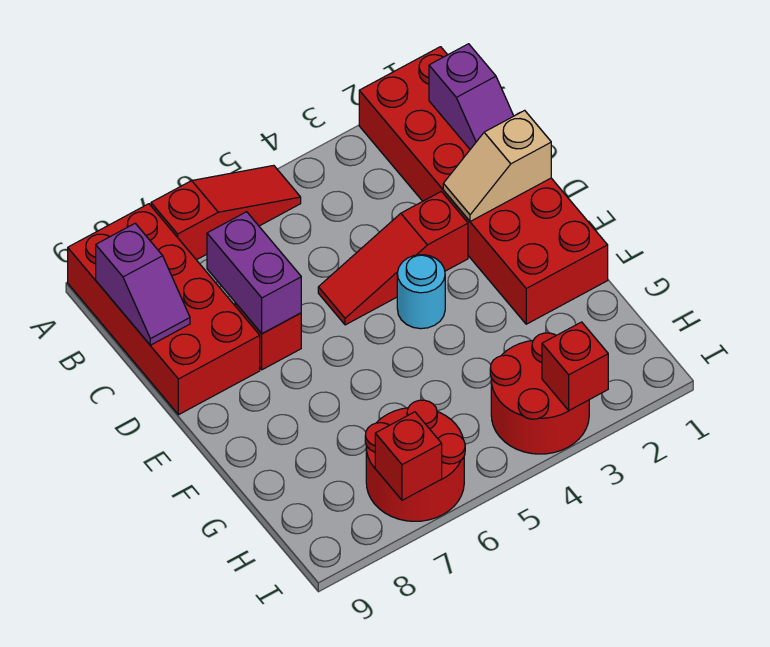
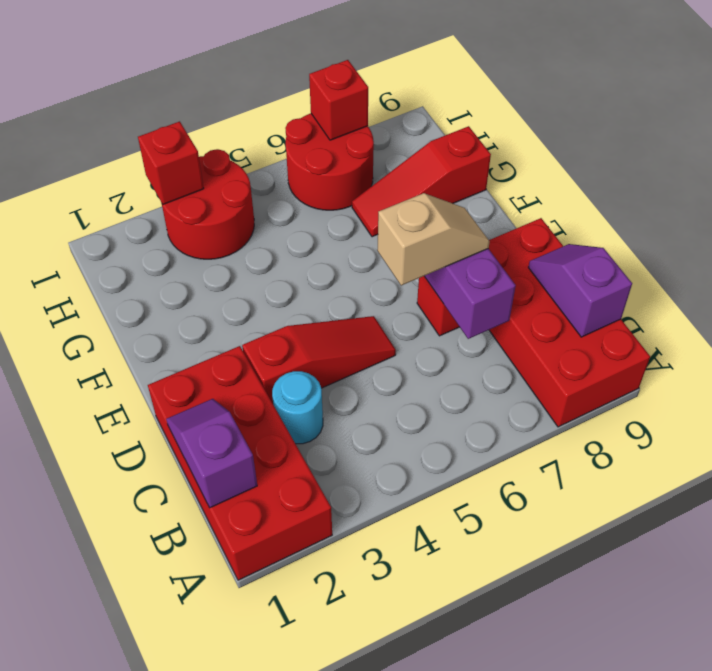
red brick A1:F2 level 1 -> red brick A1:D2 level 1
red slope A5:A7 level 1 top 7 -> red slope G7:G9 level 1 top 9
tan slope D1:D2 level 2 top 1 -> tan slope D6:D7 level 3 top 6
cyan round brick E4 level 1 -> cyan round brick C3 level 1

